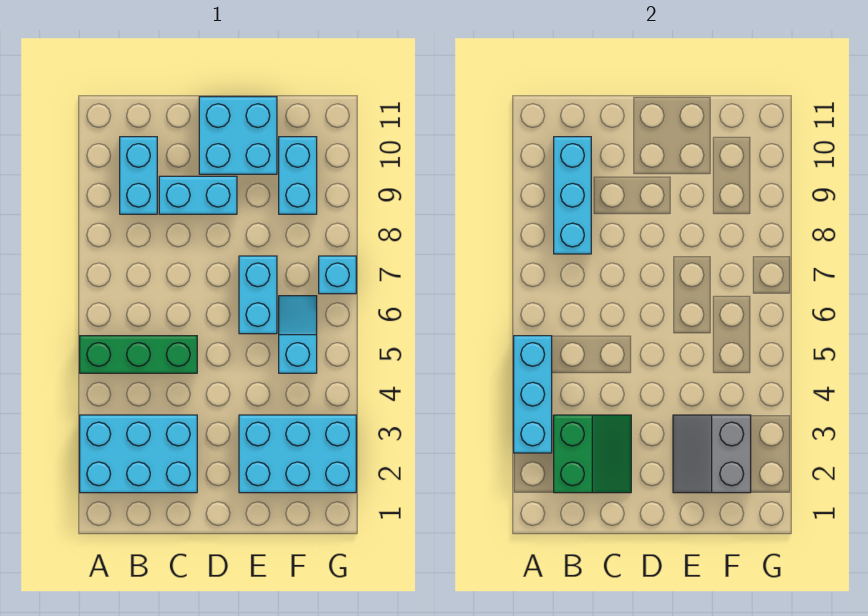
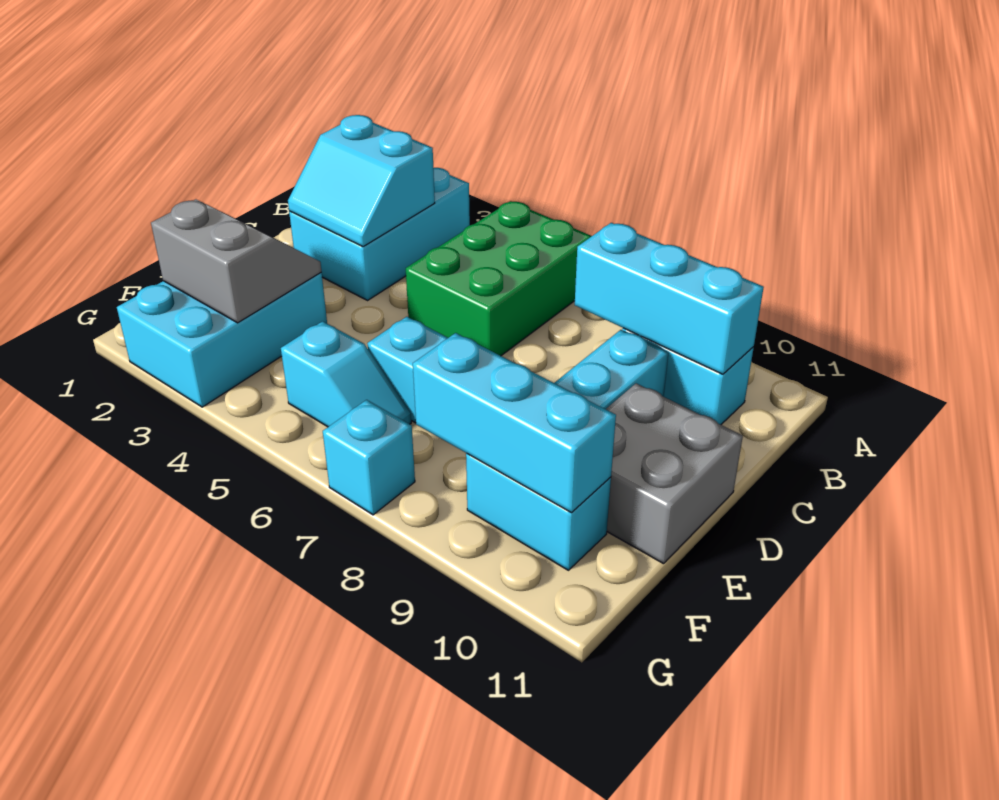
cyan brick A3:A5 level 2 -> cyan brick F8:F10 level 2
green brick A5:C5 level 1 -> green brick A5:C6 level 1
green slope B2:C3 level 2 top B -> cyan slope B2:C3 level 2 top B
cyan brick D10:E11 level 1 -> grey brick D10:E11 level 1

